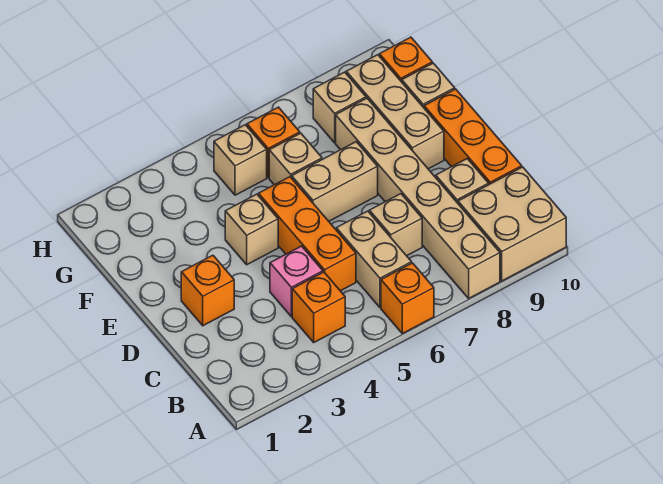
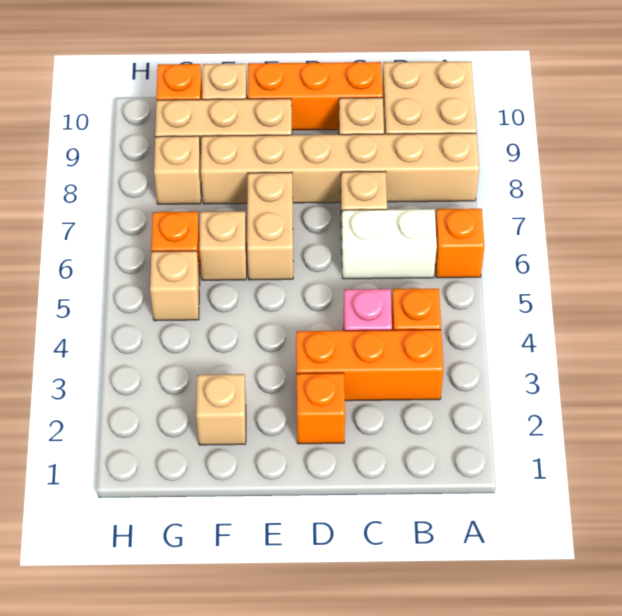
tan brick B6:C6 level 1 -> white brick B6:C6 level 1
orange brick C5:E5 level 1 -> orange brick B3:D3 level 1
tan brick E4 level 1 -> tan brick F2 level 1

